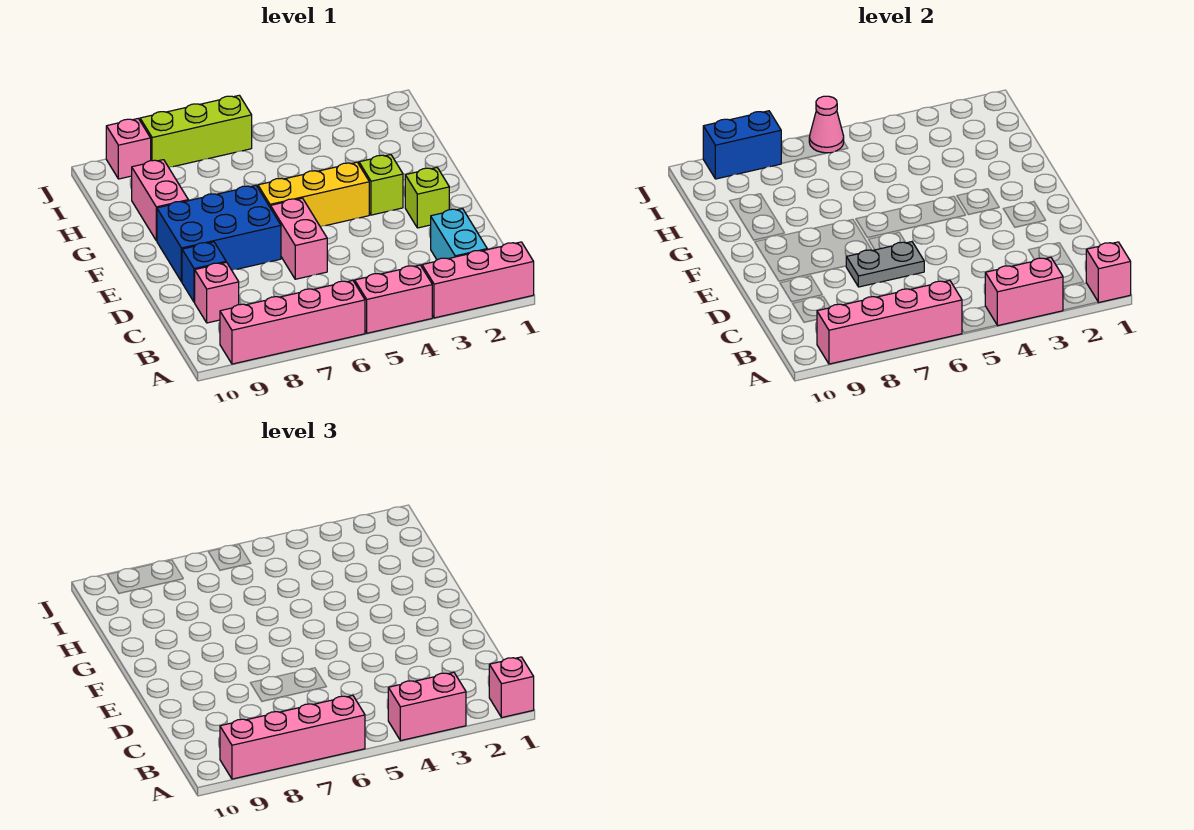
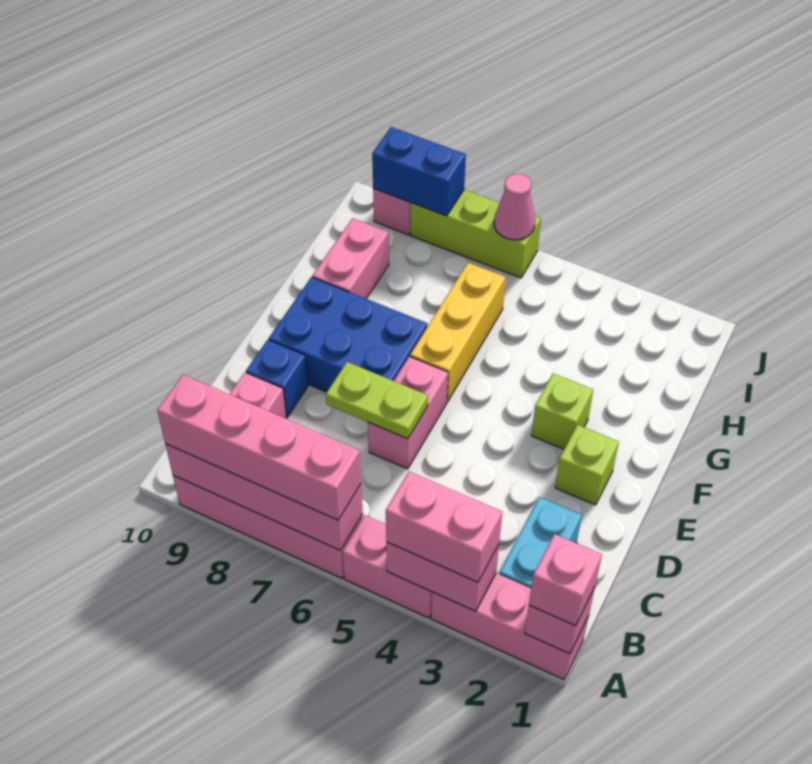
grey plate D6:D7 level 2 -> lime plate D6:D7 level 2
yellow brick F4:F6 level 1 -> yellow brick F6:H6 level 1

